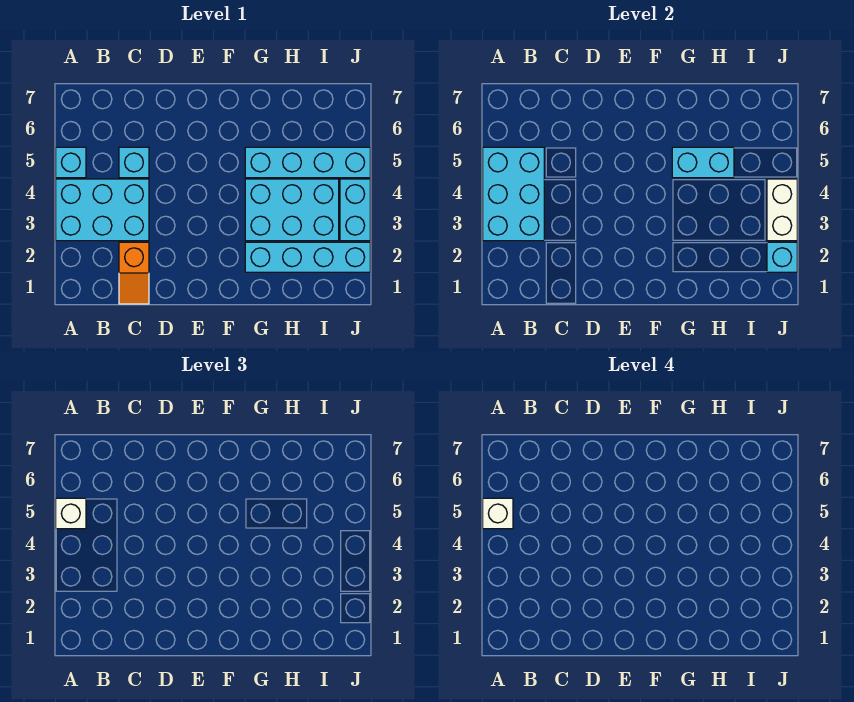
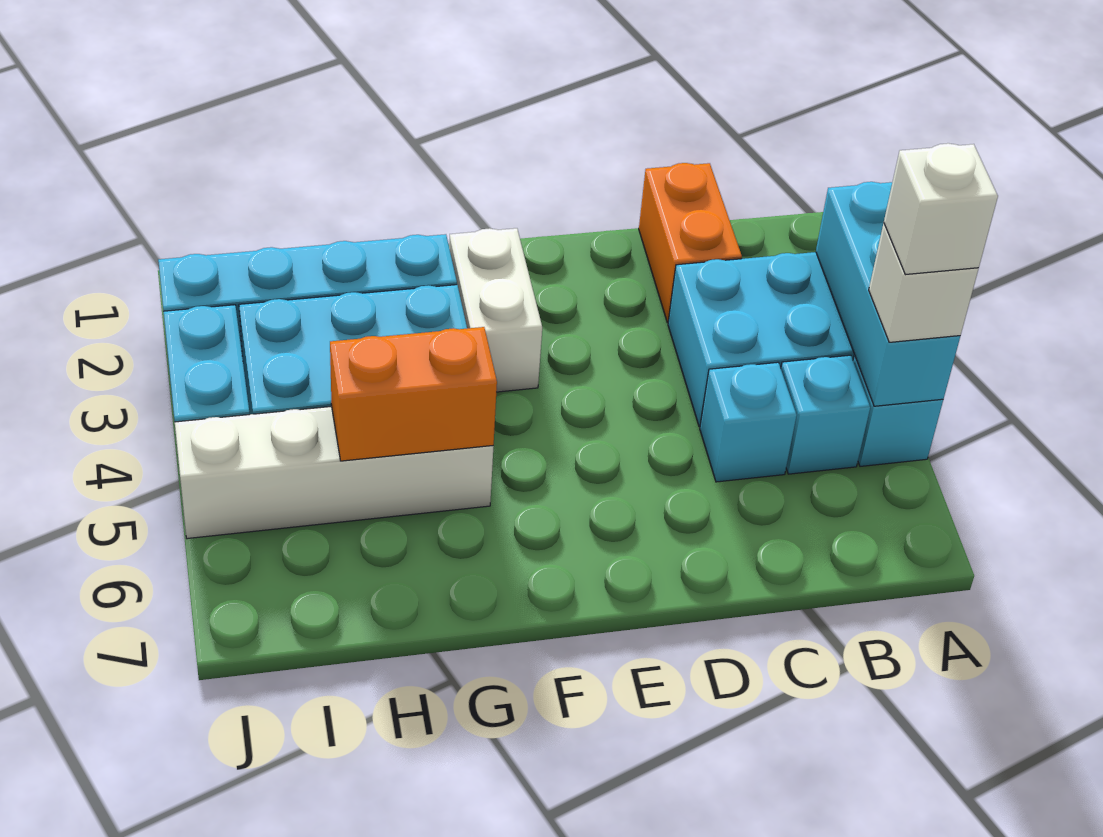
cyan brick A3:B5 level 2 -> cyan brick A3:A5 level 2
orange slope C1:C2 level 1 top 2 -> orange brick C1:C2 level 1
cyan brick G5:J5 level 1 -> white brick G5:J5 level 1
cyan brick G5:H5 level 2 -> orange brick G5:H5 level 2
cyan brick J2 level 2 -> cyan brick B5 level 1
white brick J3:J4 level 2 -> white brick F2:F3 level 1

